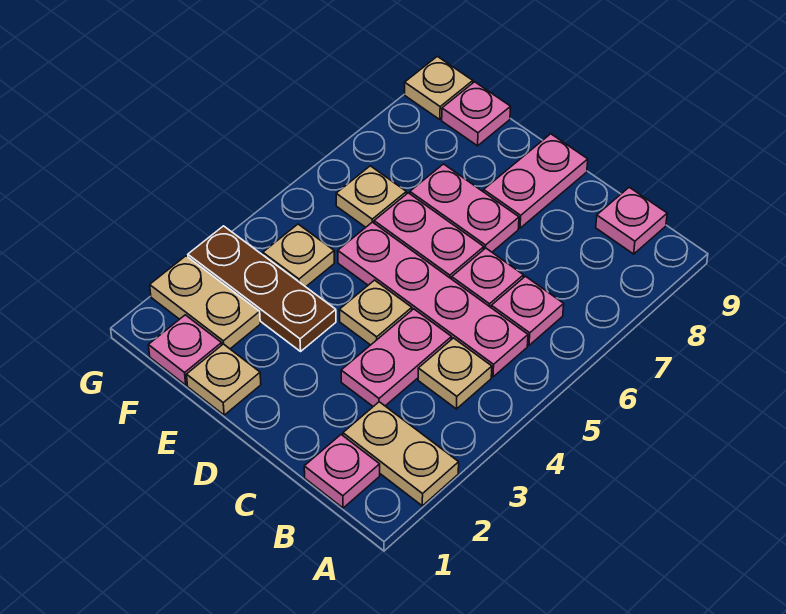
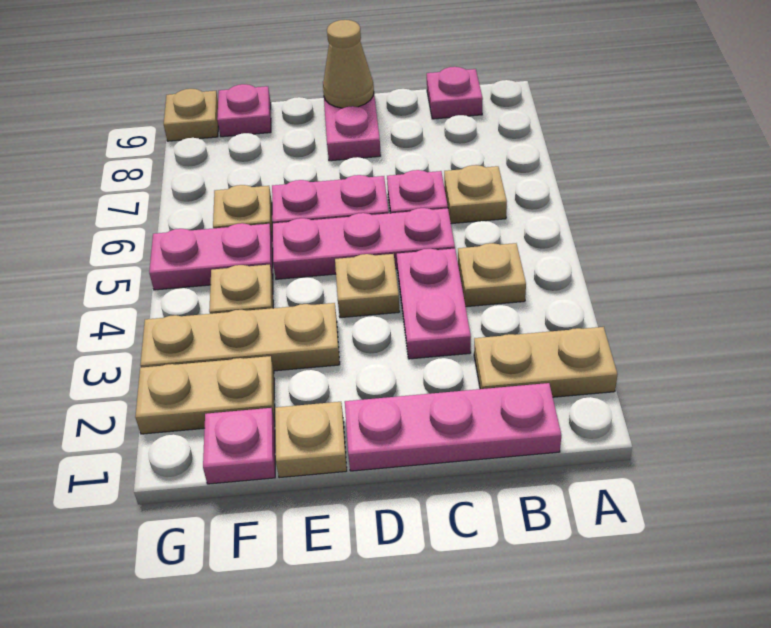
pink plate B1 level 1 -> pink plate B1:D1 level 1
pink plate B5:E5 level 1 -> pink plate C5:E5 level 1
pink plate B6 level 1 -> tan plate B6 level 1
pink plate D7:E7 level 1 -> pink plate F5:G5 level 1
none -> tan cone D9 level 2
brown plate E3:G3 level 1 -> tan plate E3:G3 level 1

